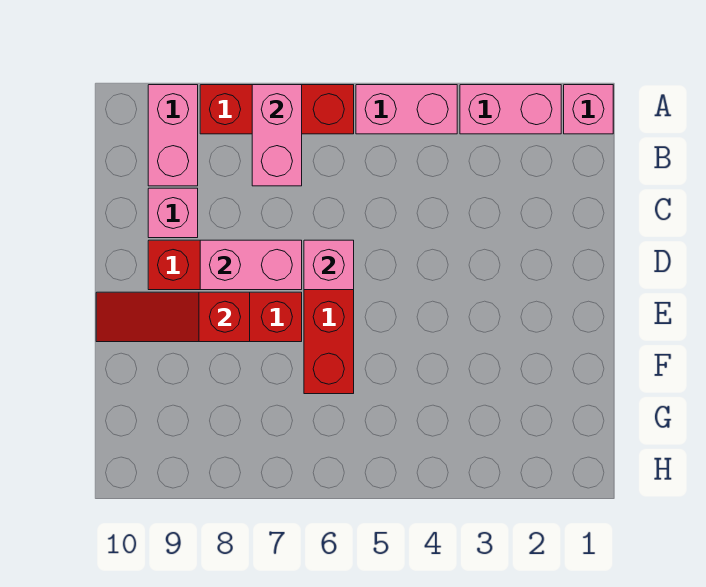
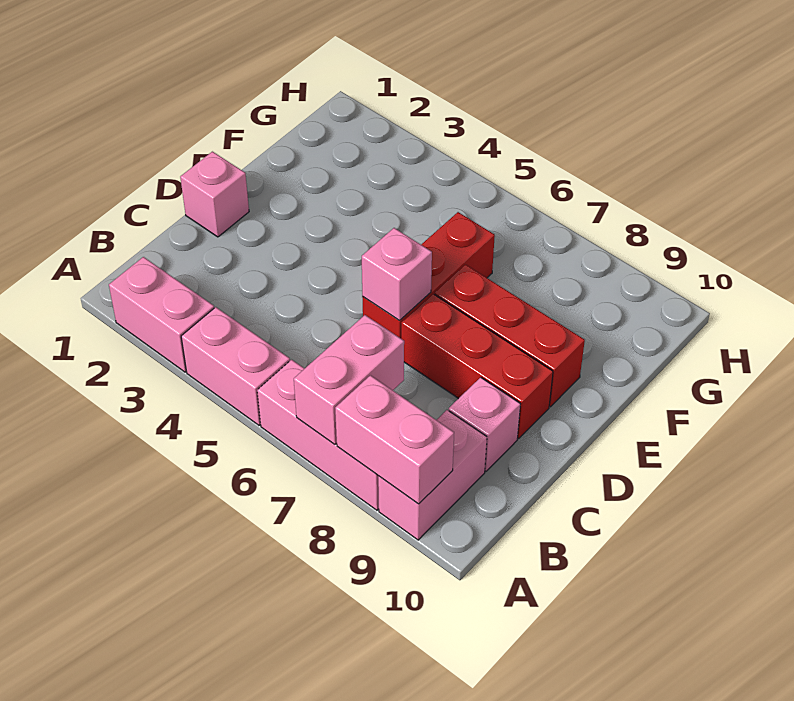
pink brick A1 level 1 -> pink brick D1 level 1
red brick A6:A8 level 1 -> pink brick A6:A8 level 1
pink brick D7:D8 level 2 -> pink brick A8:A9 level 2
red slope E8:E10 level 2 top 8 -> none

